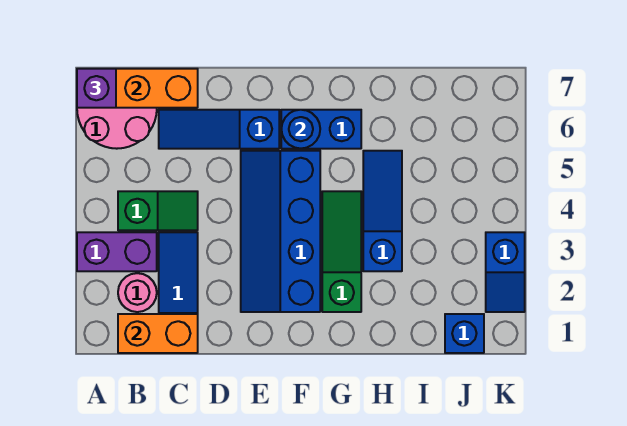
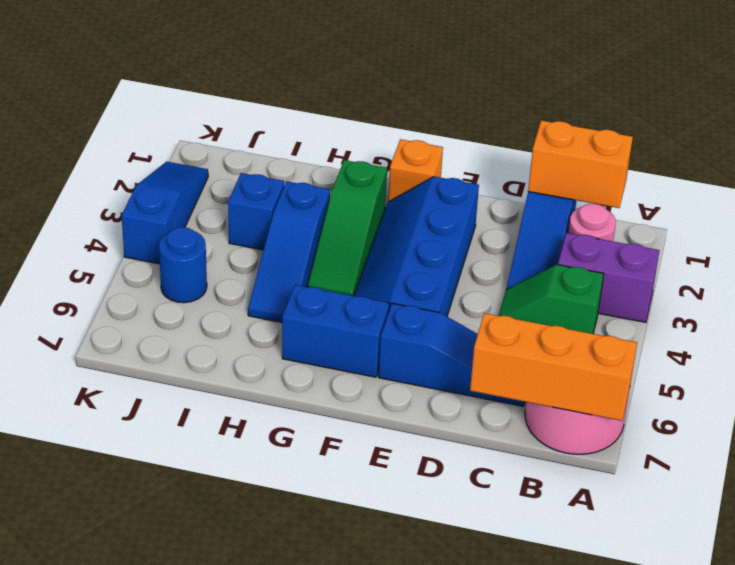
purple brick A7 level 3 -> none
blue slope E2:F5 level 1 top F -> blue slope E2:F5 level 1 top E
none -> orange brick F1 level 1
blue round brick F6 level 2 -> blue round brick J5 level 1
blue brick J1 level 1 -> blue brick I3 level 1
blue slope K2:K3 level 1 top 3 -> blue slope K2:K4 level 1 top 4

